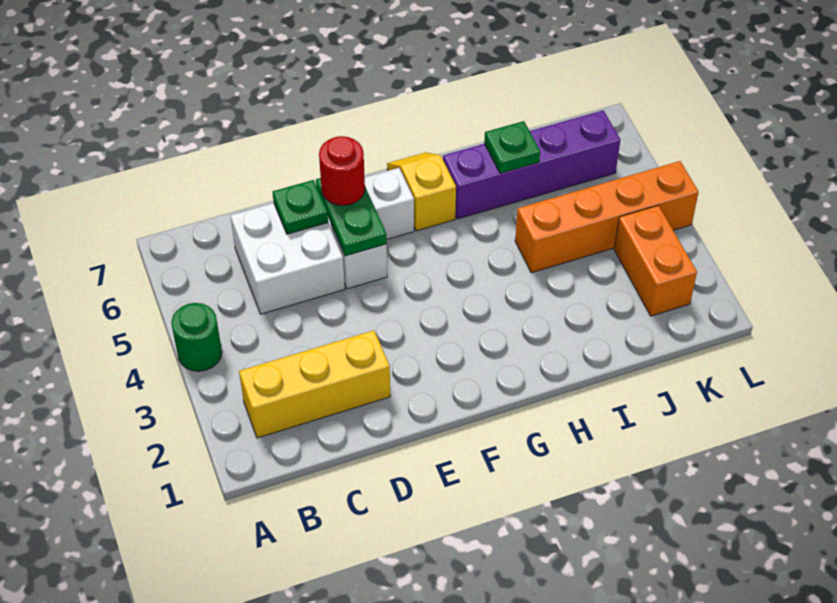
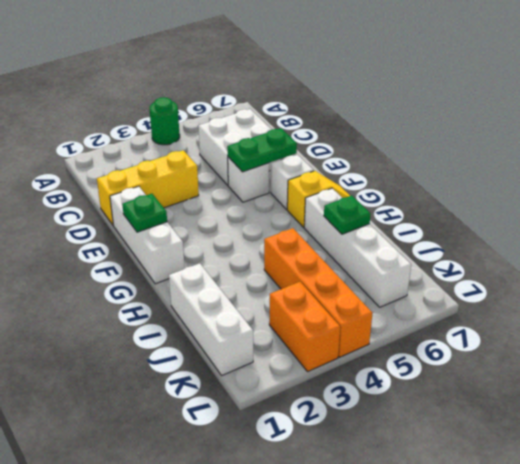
yellow brick B2:D2 level 1 -> yellow brick D1:D3 level 1
green plate D6 level 2 -> green plate F1 level 2
none -> white brick E1:G1 level 1
red round brick E6 level 3 -> none
purple brick H6:K6 level 1 -> white brick H6:K6 level 1
none -> white brick I1:K1 level 1
orange brick K2:K3 level 1 -> orange brick K3:L3 level 1

